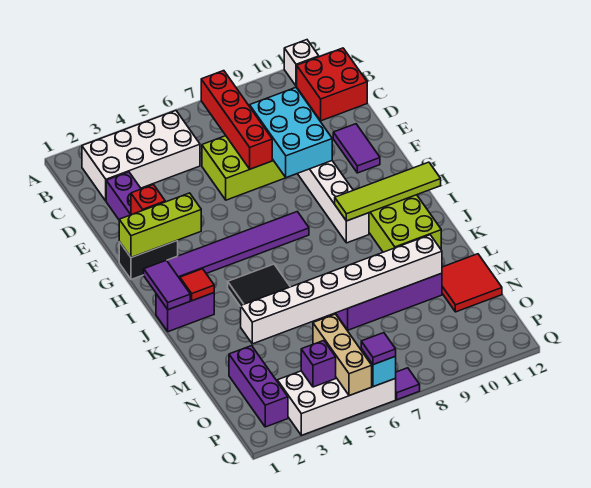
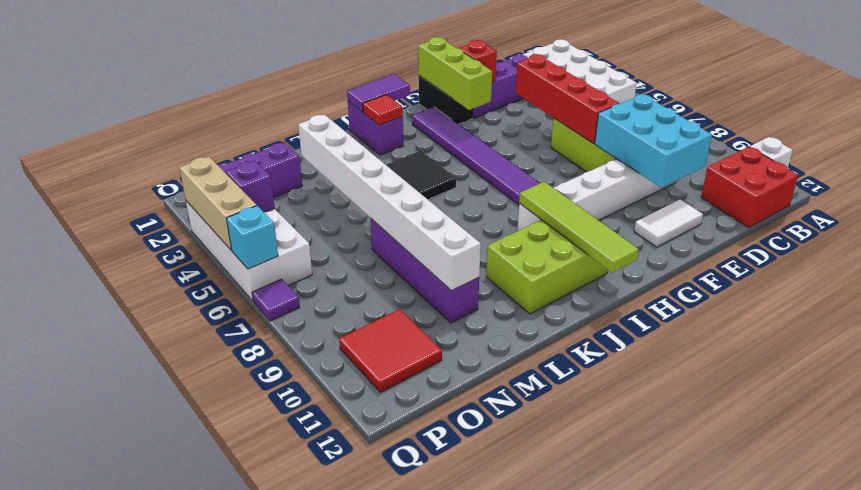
red brick B7:E7 level 2 -> red brick E4:E7 level 2
cyan brick D8:F9 level 2 -> cyan brick D8:E10 level 2
purple tile E11:F11 level 1 -> white tile E11:F11 level 1
red tile M11:N12 level 1 -> red tile O10:P11 level 1
tan brick O5:Q5 level 2 -> tan brick Q3:Q5 level 2
purple tile Q6 level 3 -> none

